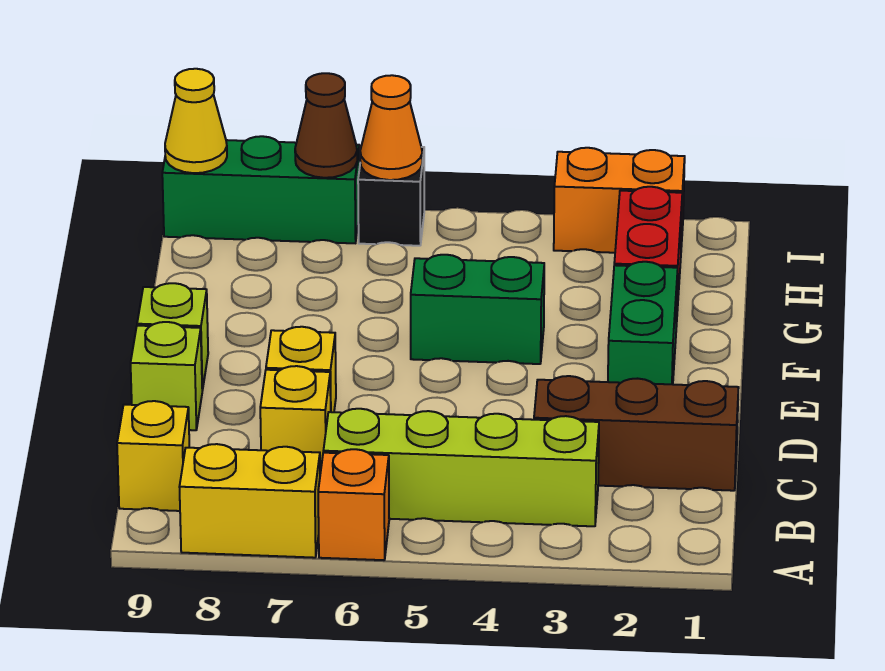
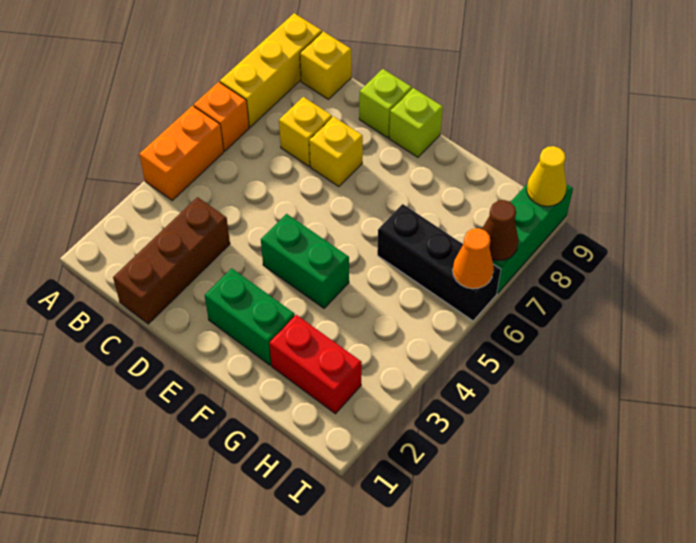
yellow brick A7:A8 level 1 -> yellow brick A7:A9 level 1
lime brick B3:B6 level 1 -> none
green brick F4:F5 level 1 -> green brick E4:F4 level 1
orange brick I2:I3 level 1 -> orange brick A4:A5 level 1
black brick I6 level 1 -> black brick G6:I6 level 1

